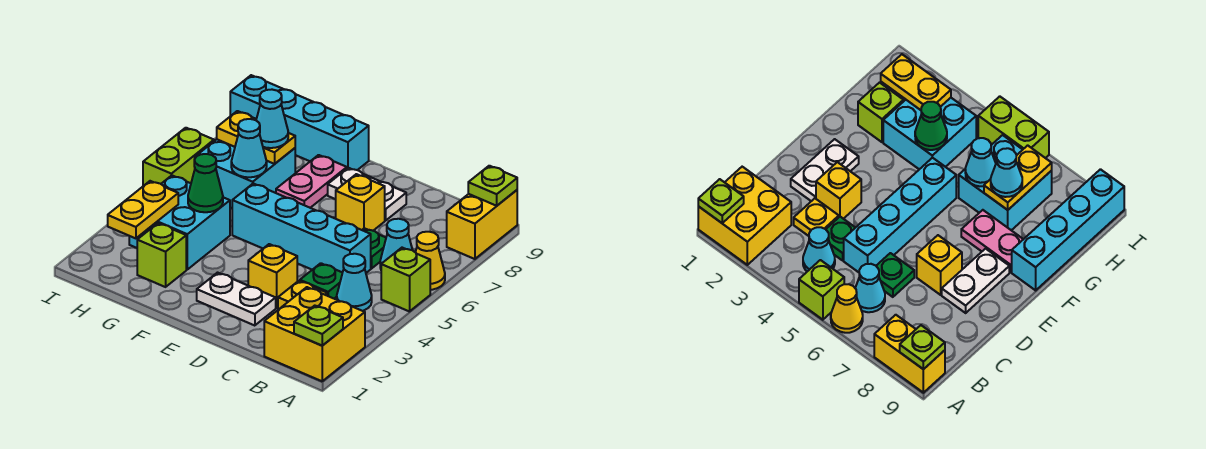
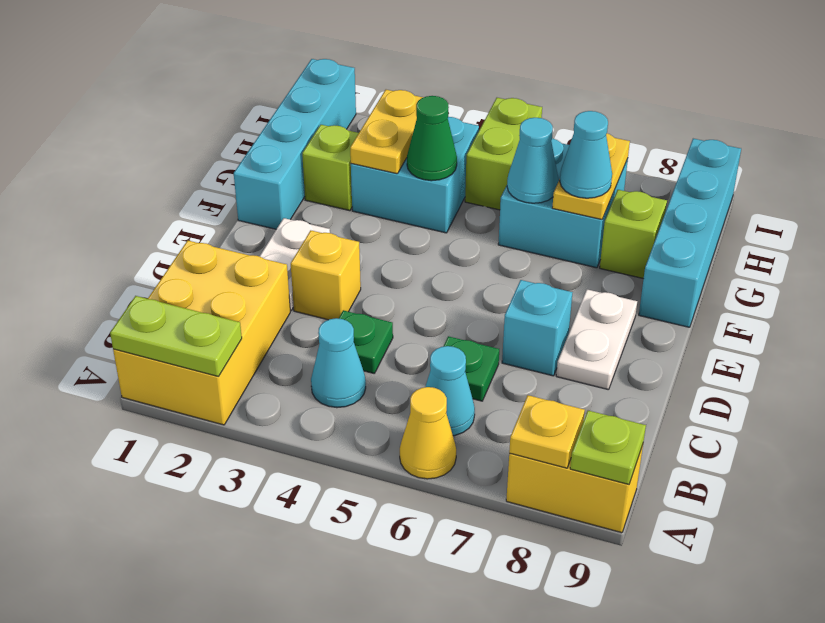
yellow brick A1:B2 level 1 -> yellow brick A1:C2 level 1
lime plate A1 level 2 -> lime plate A1:A2 level 2
lime brick A5 level 1 -> lime brick G8 level 1
yellow plate C3 level 1 -> yellow plate A8 level 2
cyan brick C5:F5 level 1 -> cyan brick F1:I1 level 1
yellow brick D7 level 1 -> cyan brick D7 level 1
pink plate F7:F8 level 1 -> none
yellow plate H2:H3 level 2 -> yellow plate G3:H3 level 2
lime brick I5:I6 level 1 -> lime brick H5:I5 level 1

